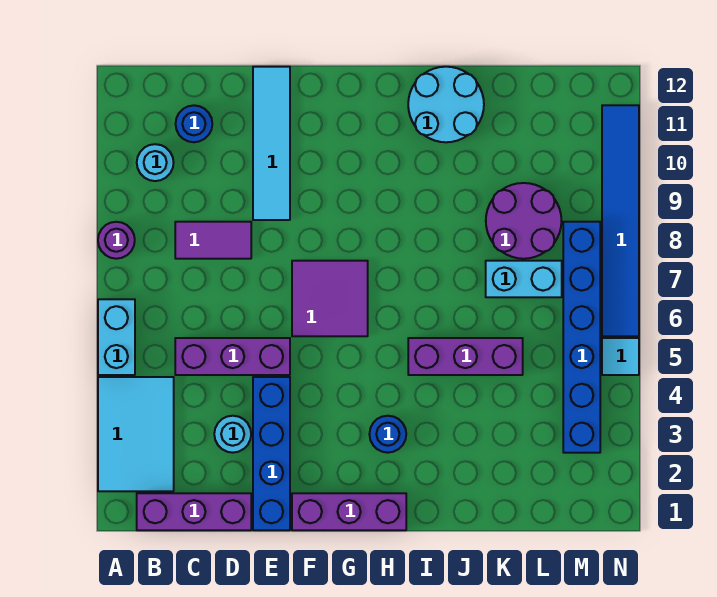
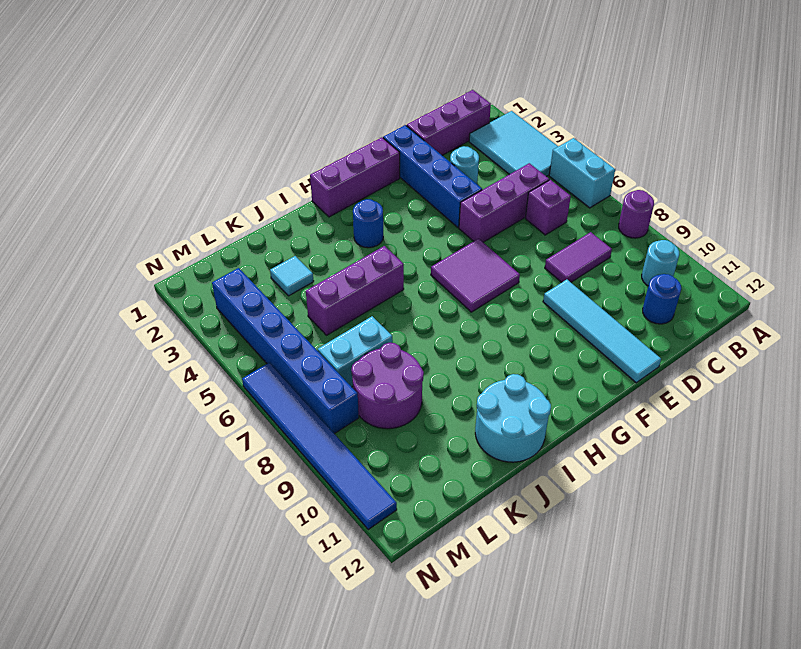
none -> purple brick C6 level 1
cyan tile N5 level 1 -> cyan tile K3 level 1

